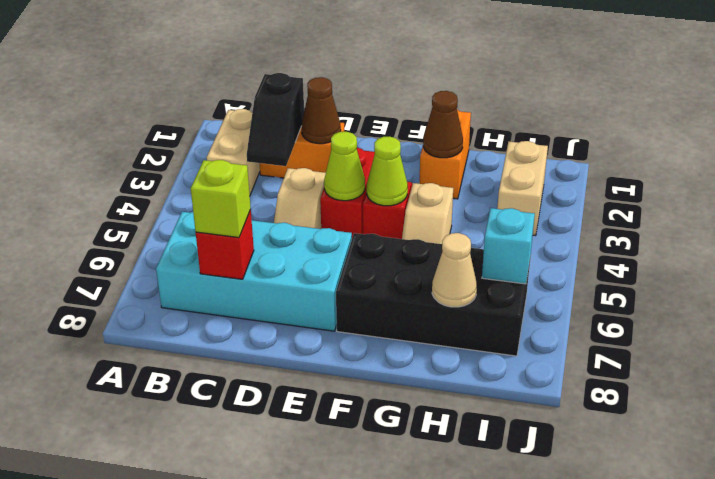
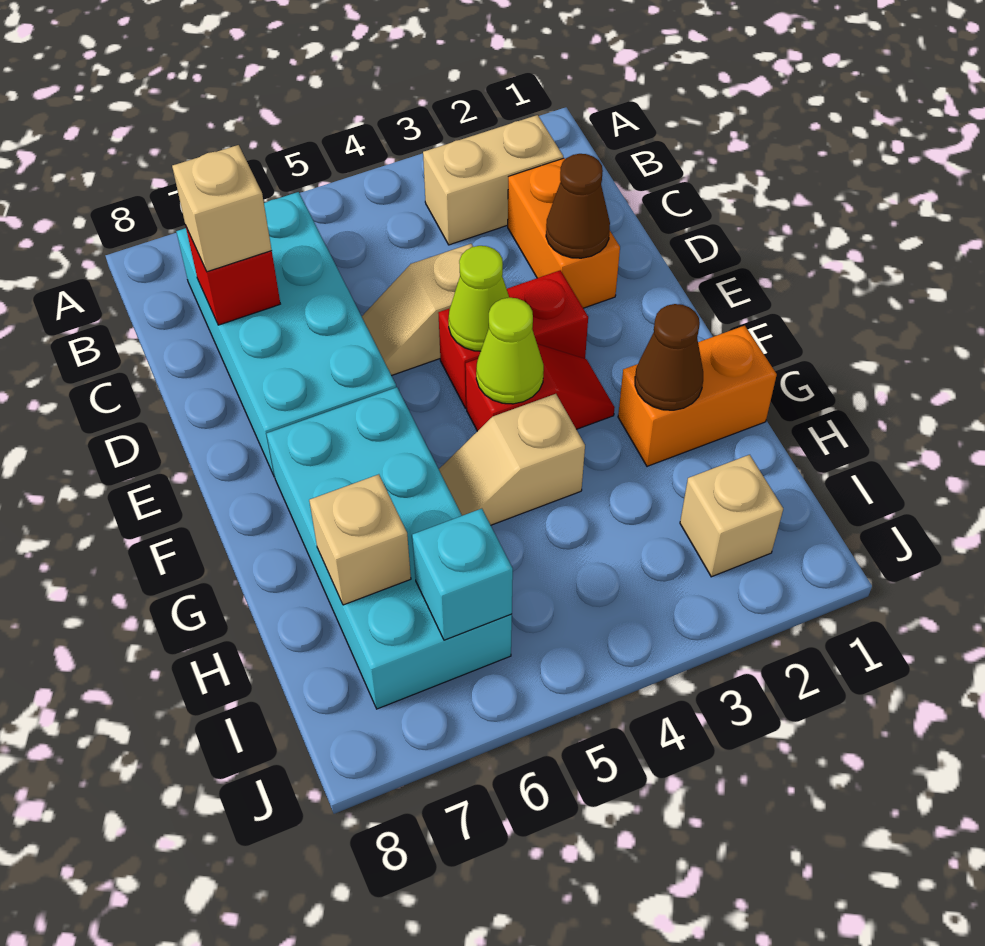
black slope C2:C3 level 2 top 2 -> none
lime brick C7 level 3 -> tan brick C7 level 3
black brick F6:I7 level 1 -> cyan brick F6:I7 level 1
tan cone H7 level 2 -> tan brick H7 level 2
tan brick I2:I3 level 1 -> tan brick I2 level 1

